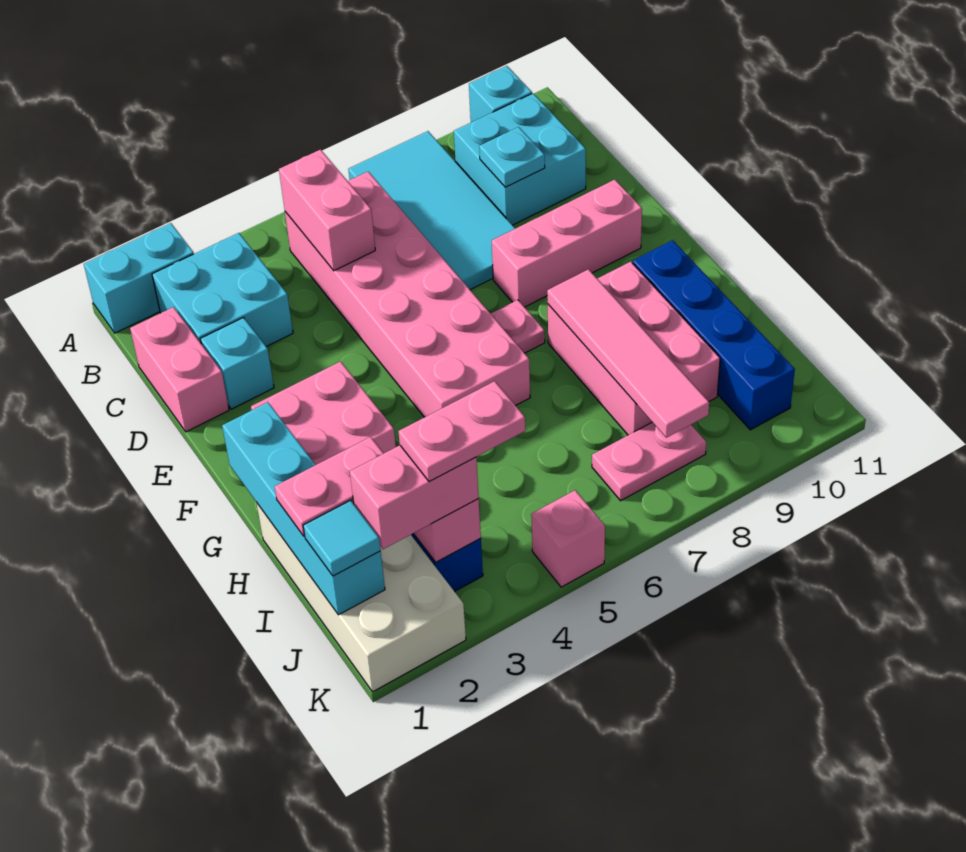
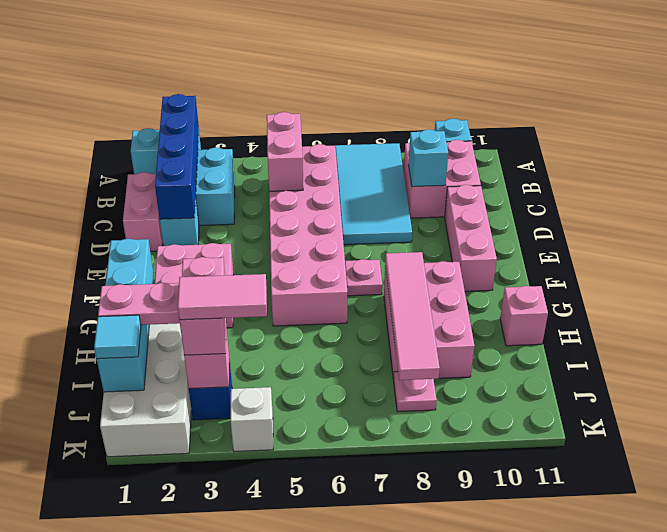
cyan brick B9:C10 level 1 -> pink brick B9:C10 level 1
cyan plate C9 level 2 -> cyan brick C9 level 2
pink brick E8:E10 level 1 -> pink brick D10:F10 level 1
blue brick G10:J10 level 1 -> blue brick A2:D2 level 2
pink brick J2:J3 level 3 -> pink brick I3:J3 level 3
pink plate J3:J4 level 4 -> pink tile J3:J4 level 4
pink plate J7:J8 level 1 -> pink plate J8 level 1
none -> white brick K4 level 1
pink brick K5 level 1 -> pink brick H11 level 1

